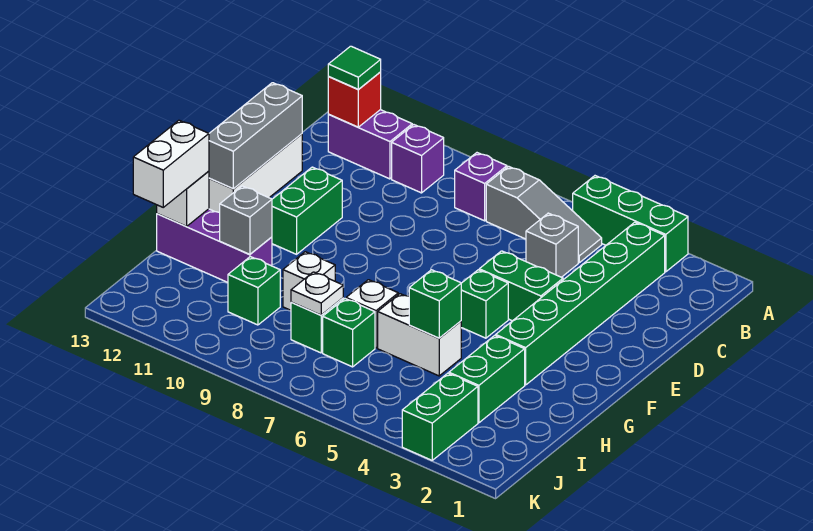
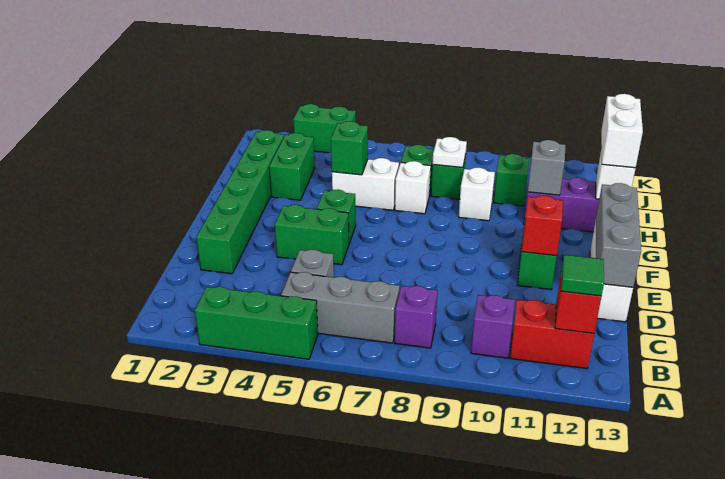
green brick B3:G3 level 1 -> green brick D2:I2 level 1
grey slope B5:B7 level 1 top 7 -> grey brick B5:B7 level 1
purple brick B11:B12 level 1 -> red brick B11:B12 level 1
none -> red brick E11 level 2
green brick J3:K3 level 1 -> green brick K3:K4 level 1

